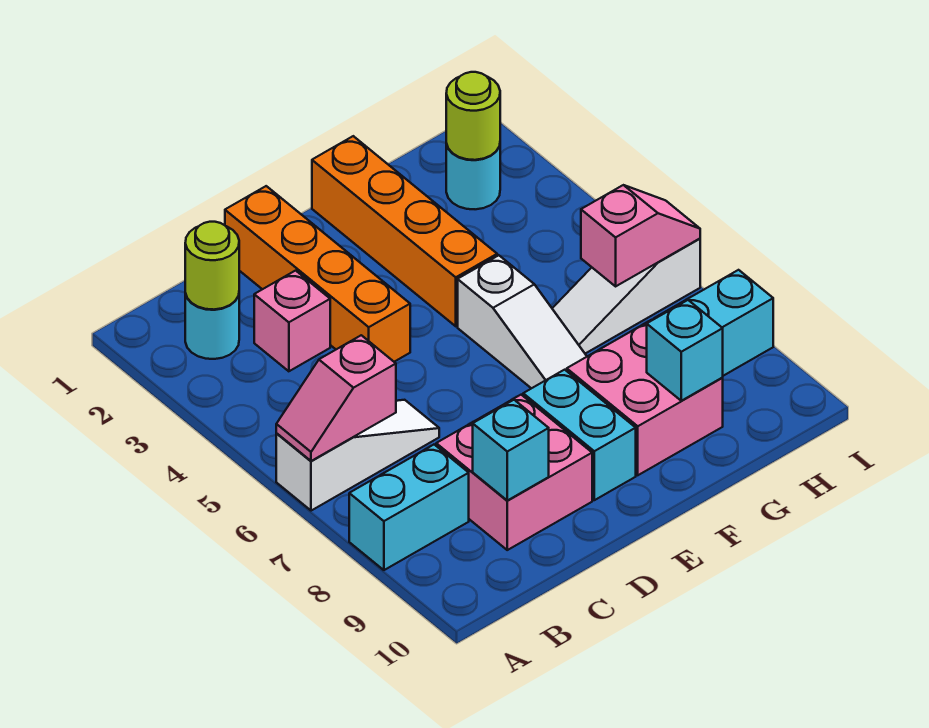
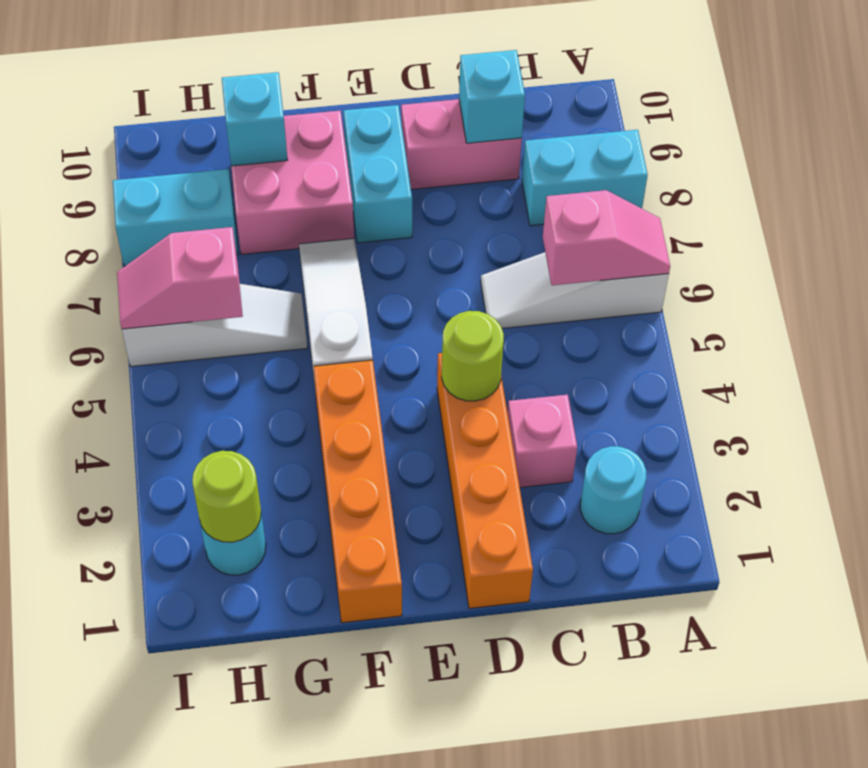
lime round brick B2 level 2 -> lime round brick D4 level 2
pink brick C8:D9 level 1 -> pink brick C9:D9 level 1

